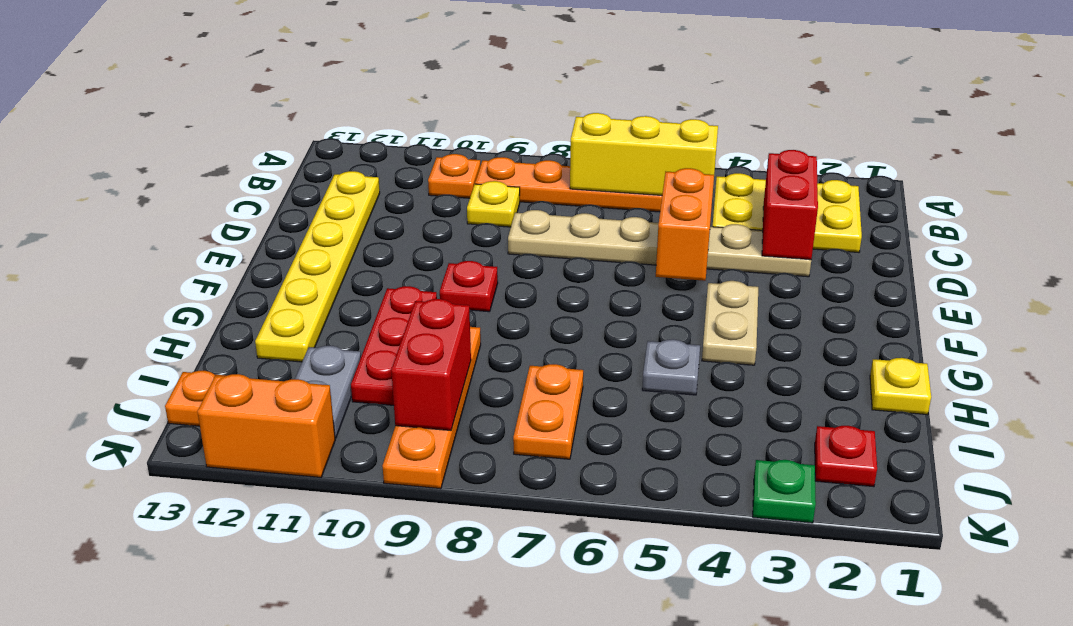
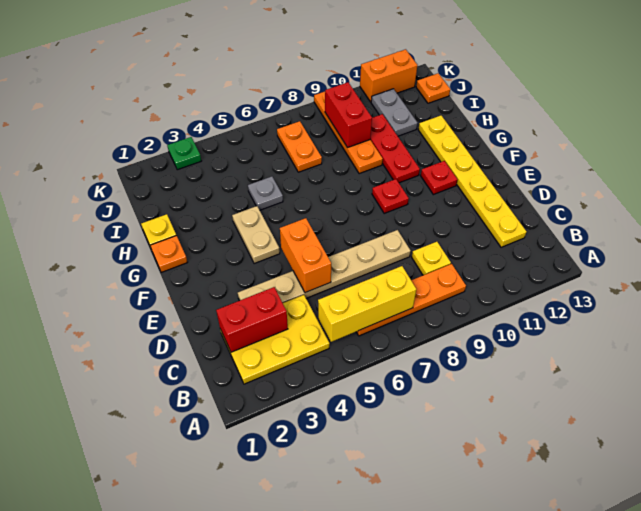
orange plate B10 level 1 -> orange plate G1 level 1
red brick C3:D3 level 2 -> red brick C2:C3 level 2
red plate J2 level 1 -> red plate F11 level 1

